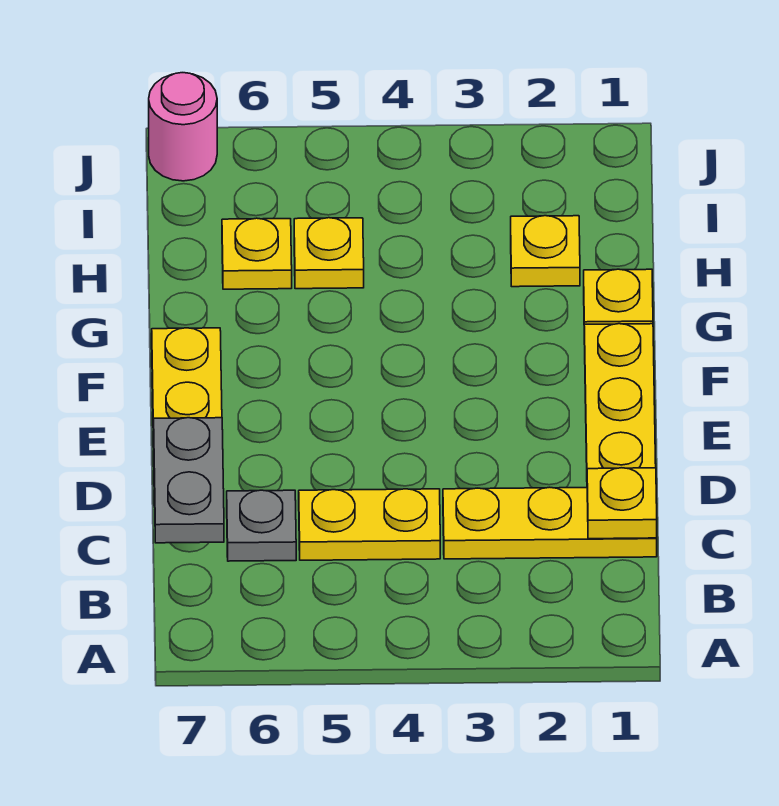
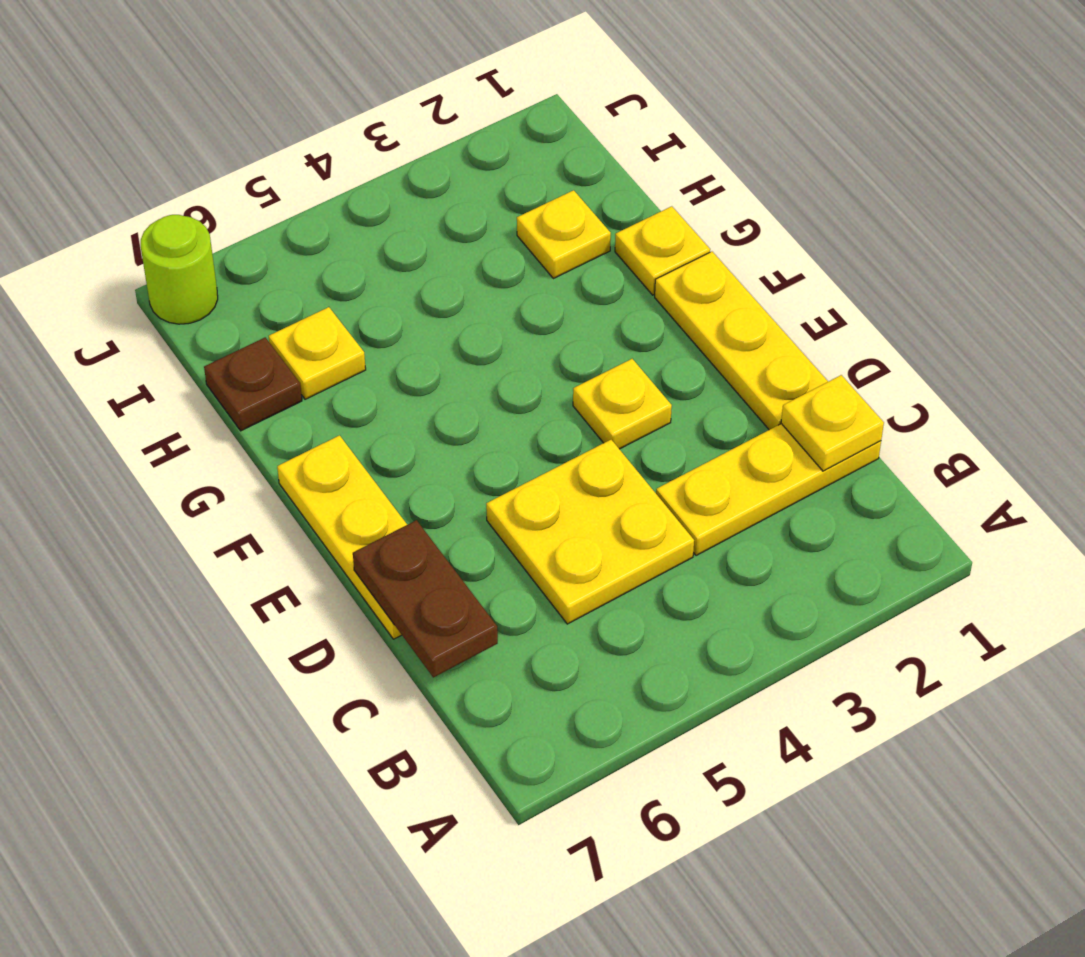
yellow plate C4:C5 level 1 -> yellow plate C4:D5 level 1
grey plate C6 level 1 -> none
grey plate C7:D7 level 2 -> brown plate C7:D7 level 2
yellow plate H5 level 1 -> yellow plate E3 level 1
none -> brown plate H7 level 1
pink round brick J7 level 1 -> lime round brick J7 level 1

